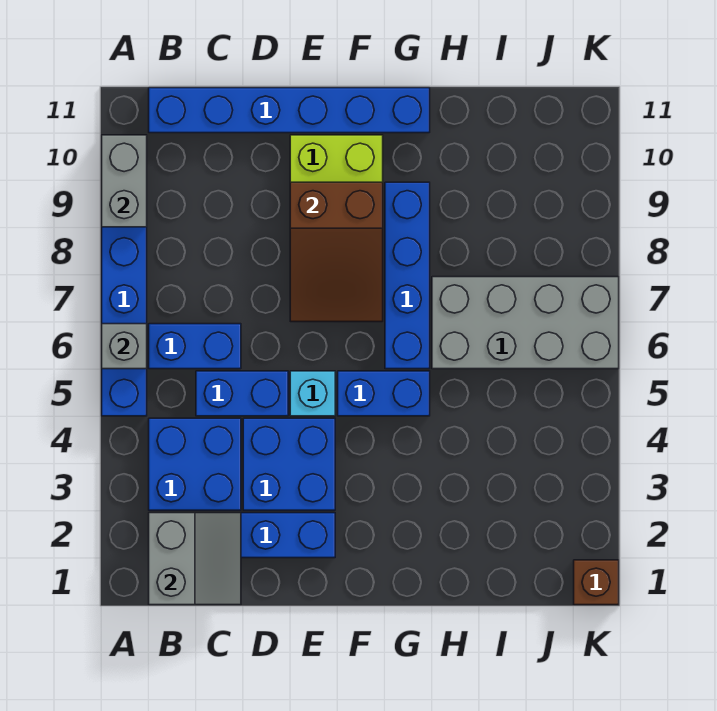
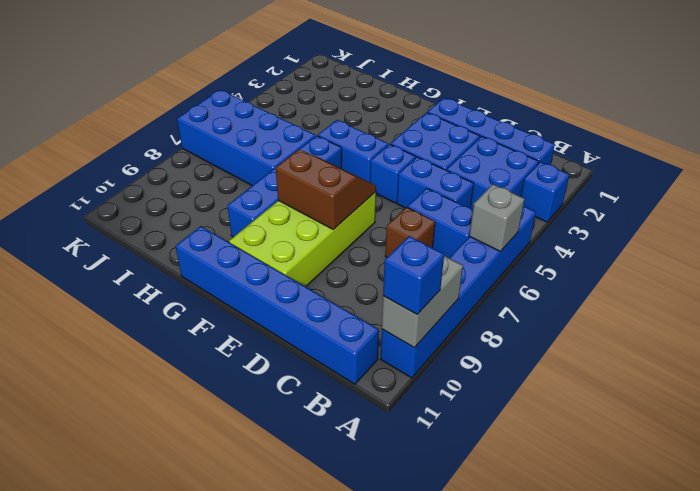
none -> blue brick A3 level 1
none -> blue brick A10 level 3
grey slope B1:C2 level 2 top B -> none
cyan brick E5 level 1 -> blue brick E5 level 1
brown slope E7:F9 level 2 top 9 -> brown slope E7:F8 level 2 top 8
grey brick H6:K7 level 1 -> blue brick H6:K7 level 1
brown brick K1 level 1 -> brown brick C7 level 1

